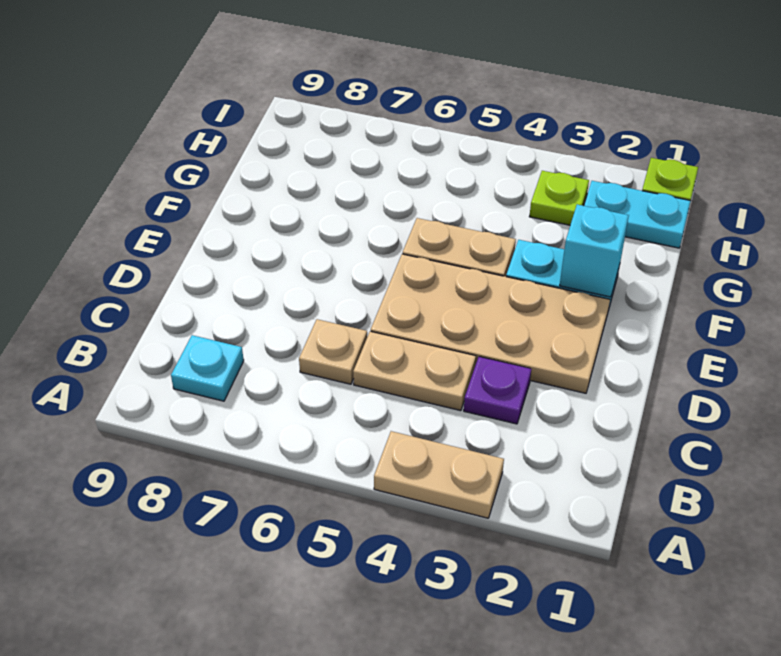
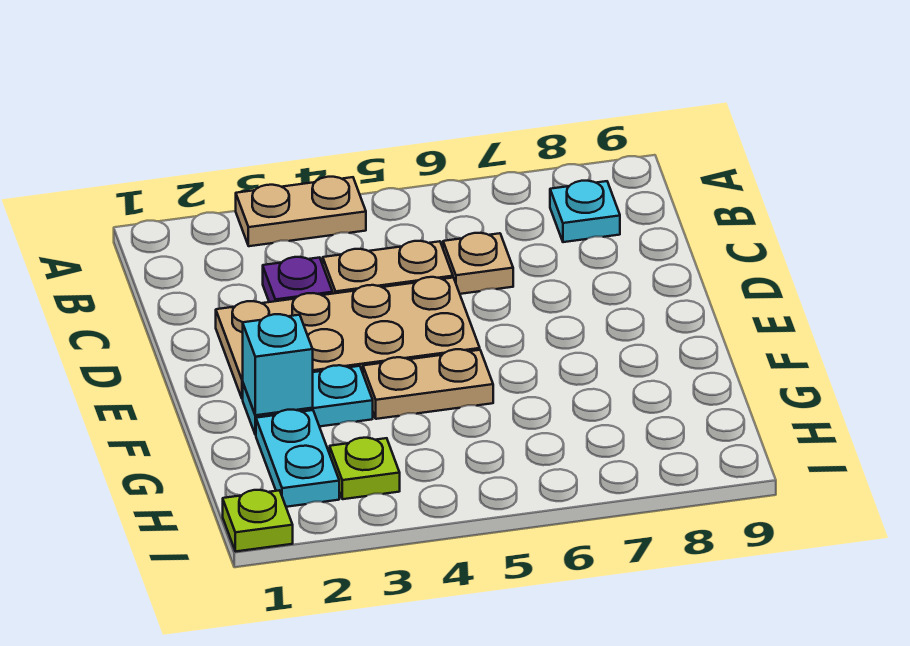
cyan plate H1:H2 level 1 -> cyan plate G2:H2 level 1

